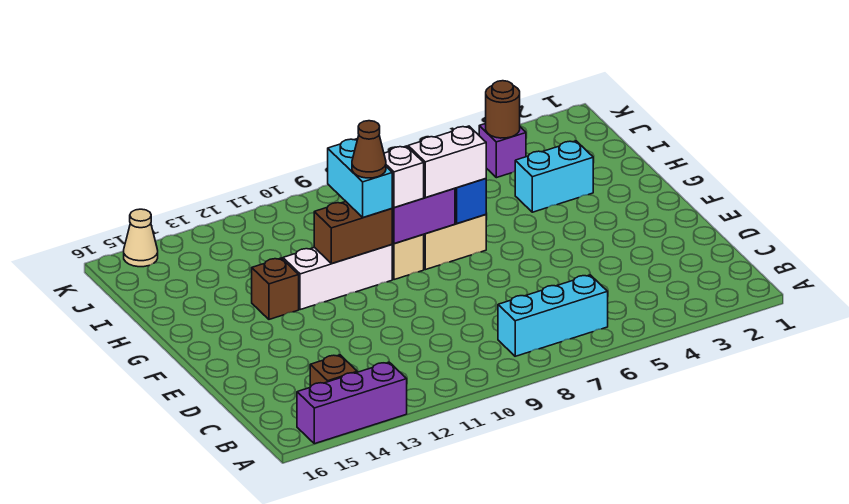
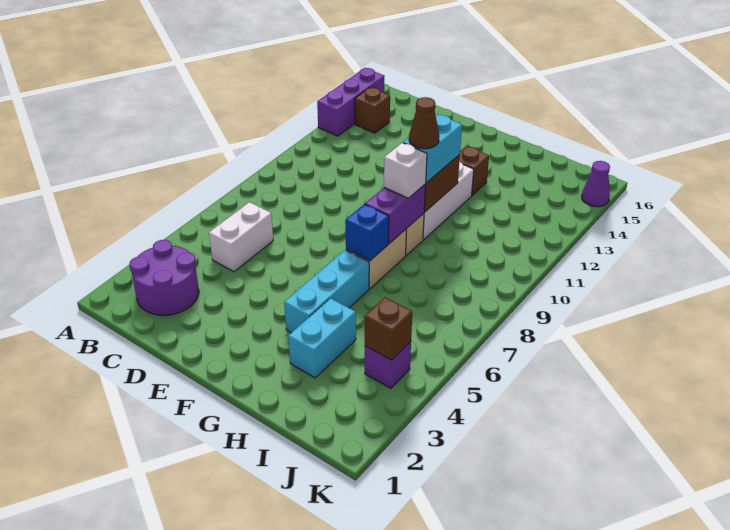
none -> purple round brick B2:C3 level 1
cyan brick B6:B8 level 1 -> cyan brick G4:G6 level 1
white brick G7:G8 level 3 -> white brick C5:C6 level 1
cyan brick G10:H10 level 3 -> cyan brick G10:G11 level 3
brown round brick J4 level 2 -> brown brick J4 level 2
tan cone K15 level 1 -> purple cone K15 level 1

